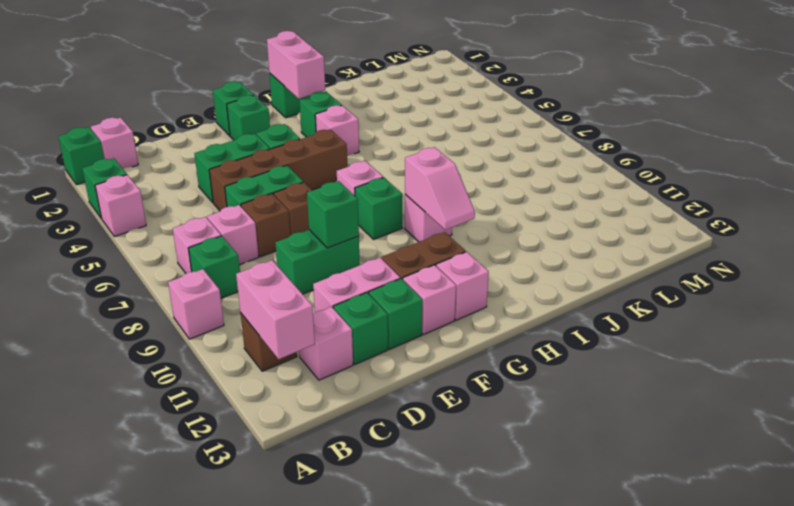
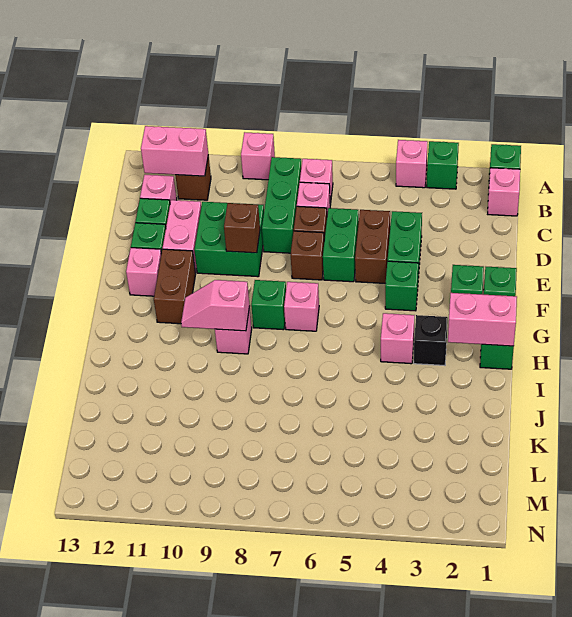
green brick B8 level 1 -> green brick B8:D8 level 1
brown brick D5:G5 level 1 -> brown brick D5:E5 level 1
green brick D9:E9 level 1 -> green brick D9:E10 level 1
green brick E9 level 2 -> brown brick E9 level 2
pink brick G12 level 1 -> none
green brick H3 level 1 -> black brick H3 level 1

